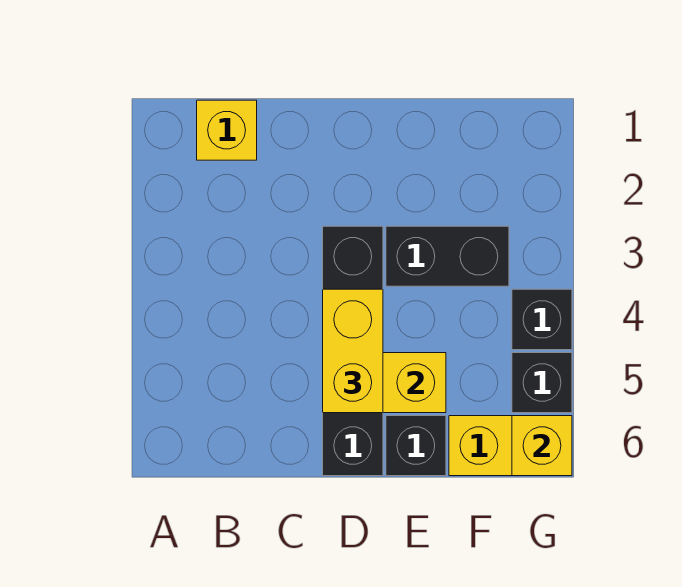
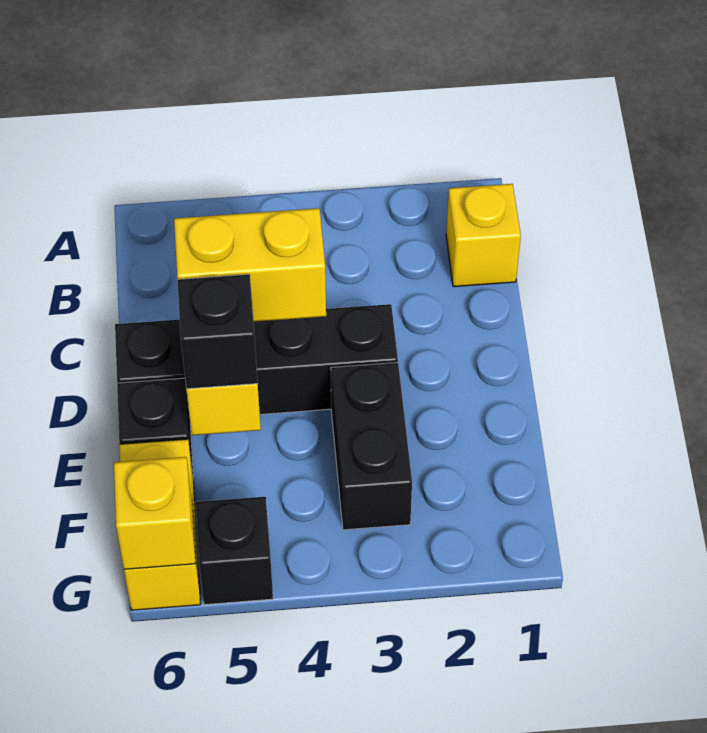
black brick G4 level 1 -> black brick E5 level 3

